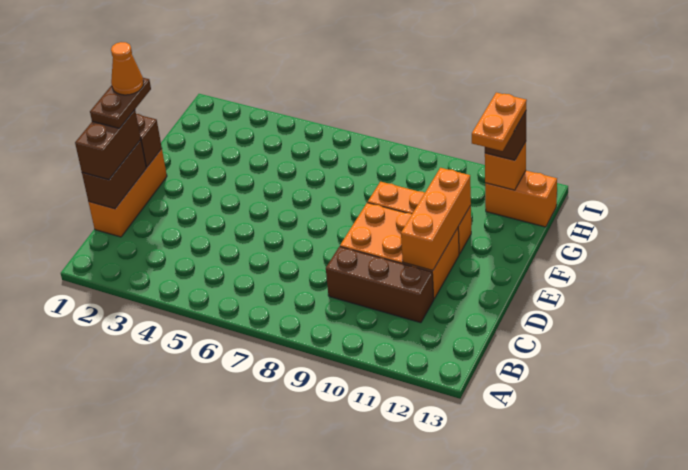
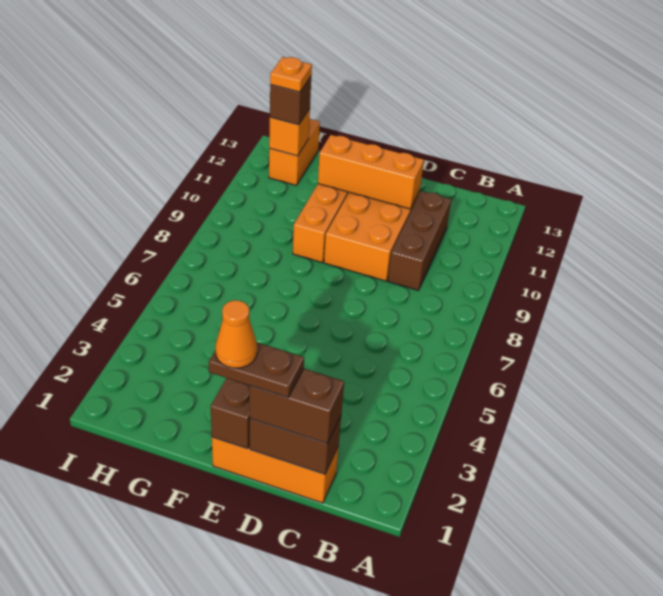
orange plate G12:H12 level 4 -> orange plate H12 level 4

